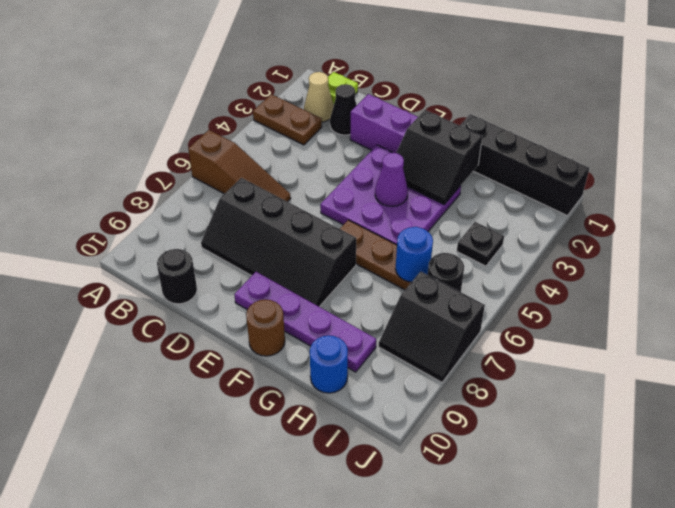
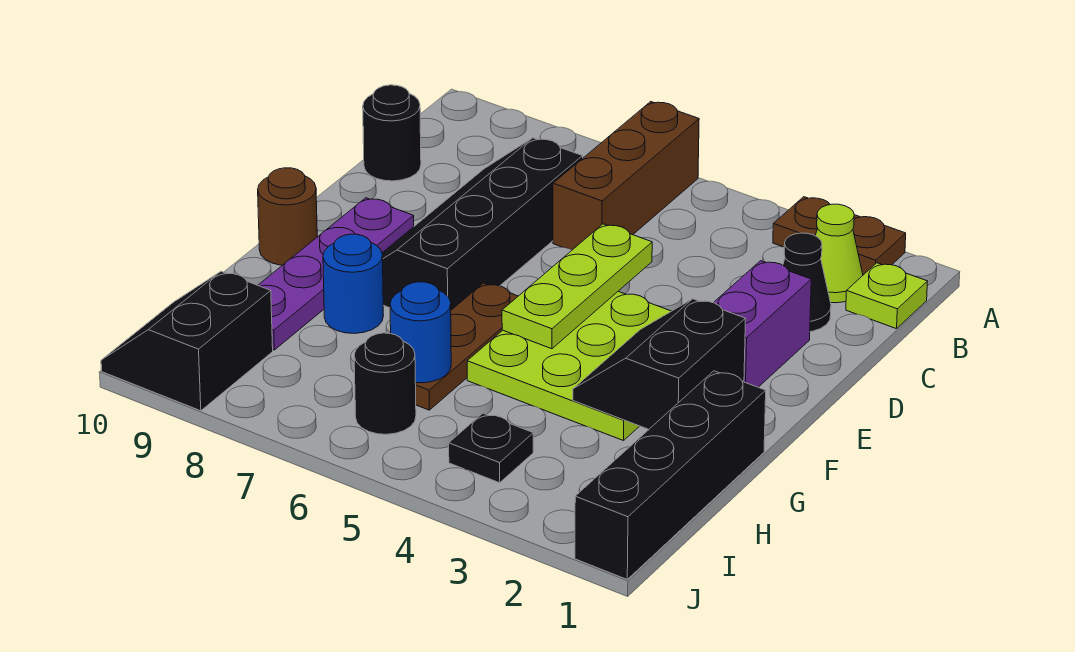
brown plate A3:B3 level 1 -> brown plate A2:A3 level 1
brown slope A6:C6 level 1 top A -> brown brick A6:C6 level 1
tan cone B2 level 1 -> lime cone B2 level 1
none -> lime plate D5:F5 level 2
purple plate E3:G5 level 1 -> lime plate E3:G5 level 1
purple cone F4 level 2 -> none
blue round brick H10 level 1 -> blue round brick G8 level 1
black slope I7:J8 level 1 top 7 -> black slope I9:J10 level 1 top 9

